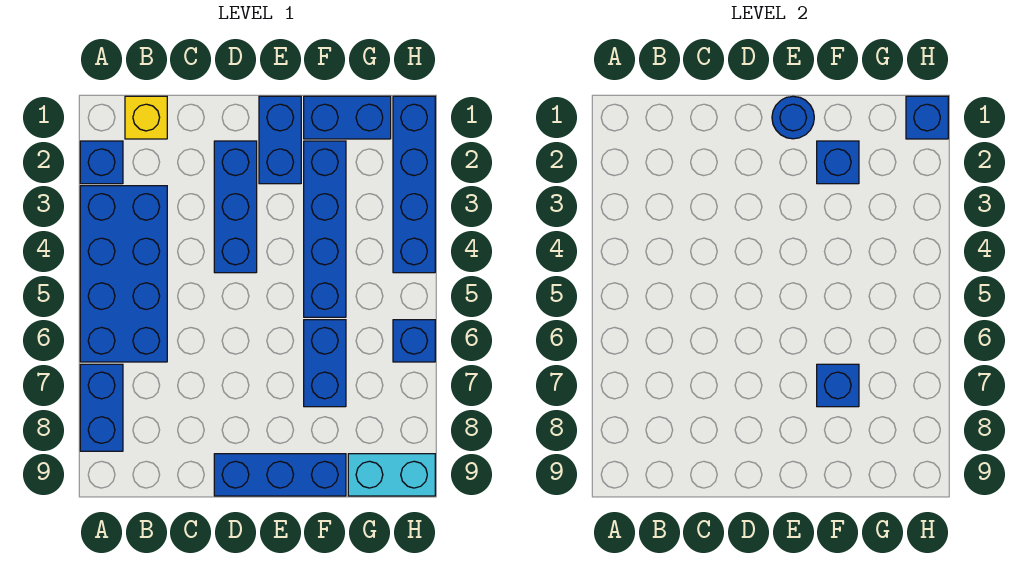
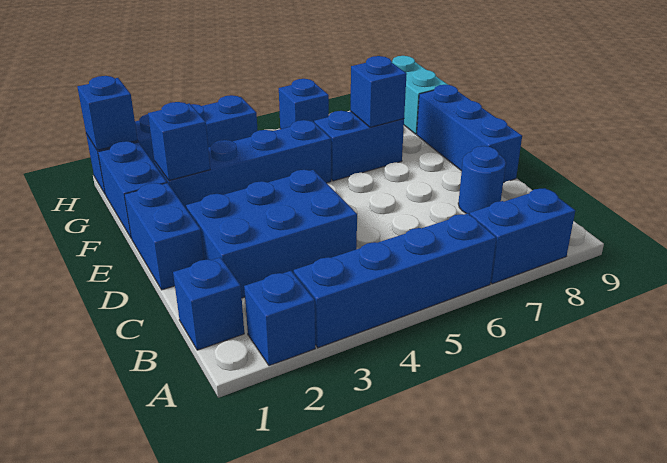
blue brick A3:B6 level 1 -> blue brick A3:A6 level 1
yellow brick B1 level 1 -> blue brick B1 level 1
blue brick D2:D4 level 1 -> blue brick C2:D4 level 1
blue brick E1:E2 level 1 -> blue brick D1:E1 level 1
blue round brick E1 level 2 -> blue round brick C8 level 1

